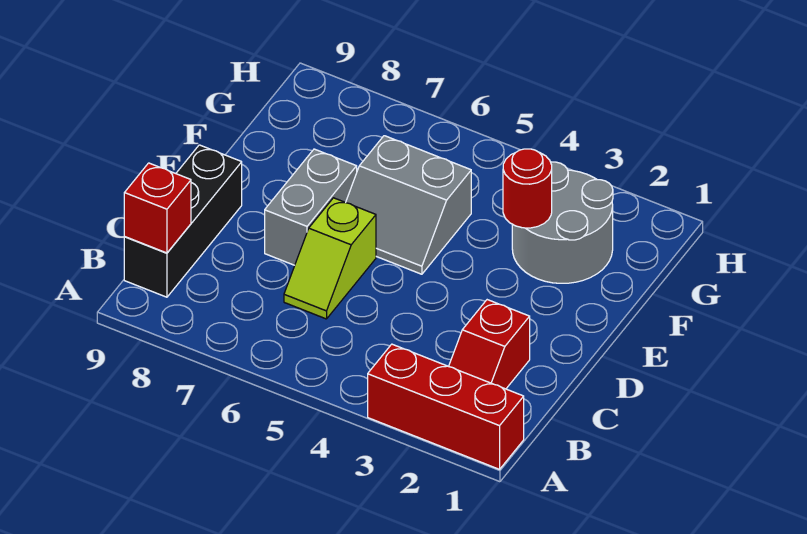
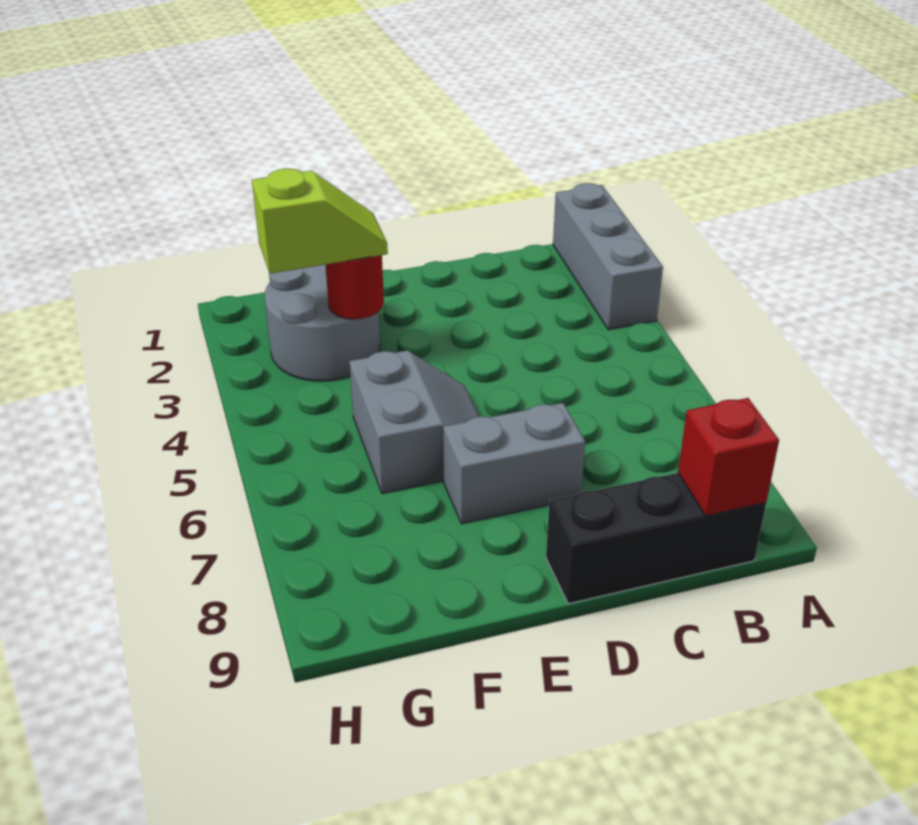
red brick A1:A3 level 1 -> grey brick A1:A3 level 1
red slope B2:C2 level 1 top C -> none
lime slope C6:D6 level 1 top D -> lime slope F3:G3 level 3 top G

